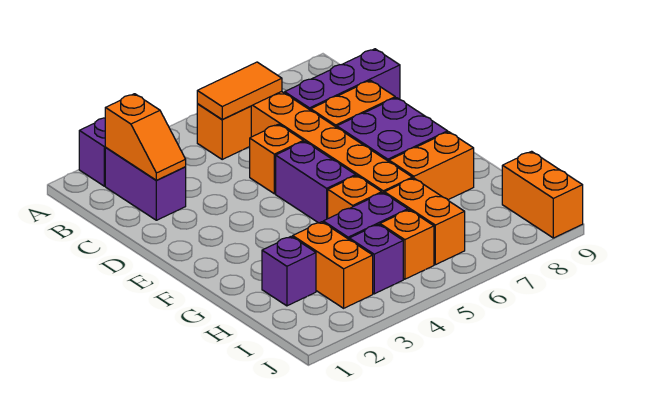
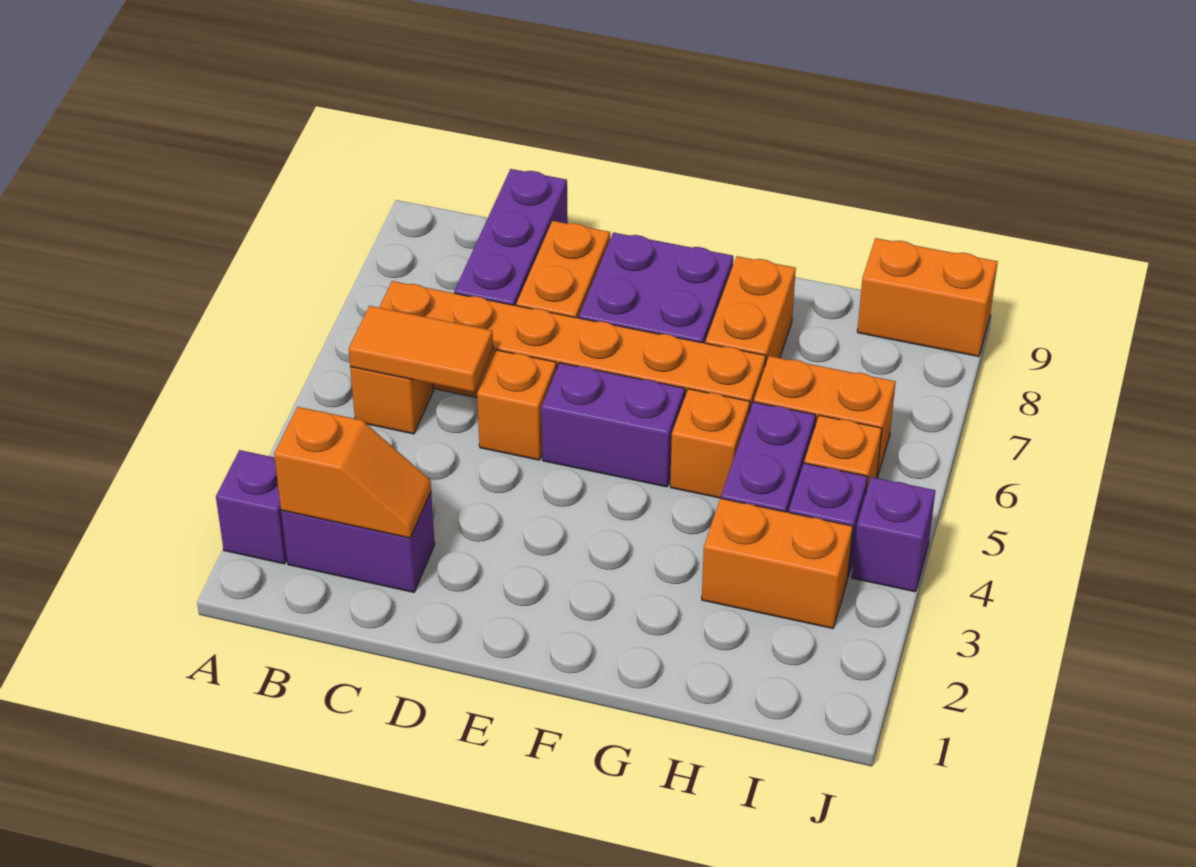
orange tile B5:B6 level 2 -> orange tile B5:C5 level 2
purple brick H2 level 1 -> purple brick J4 level 1

